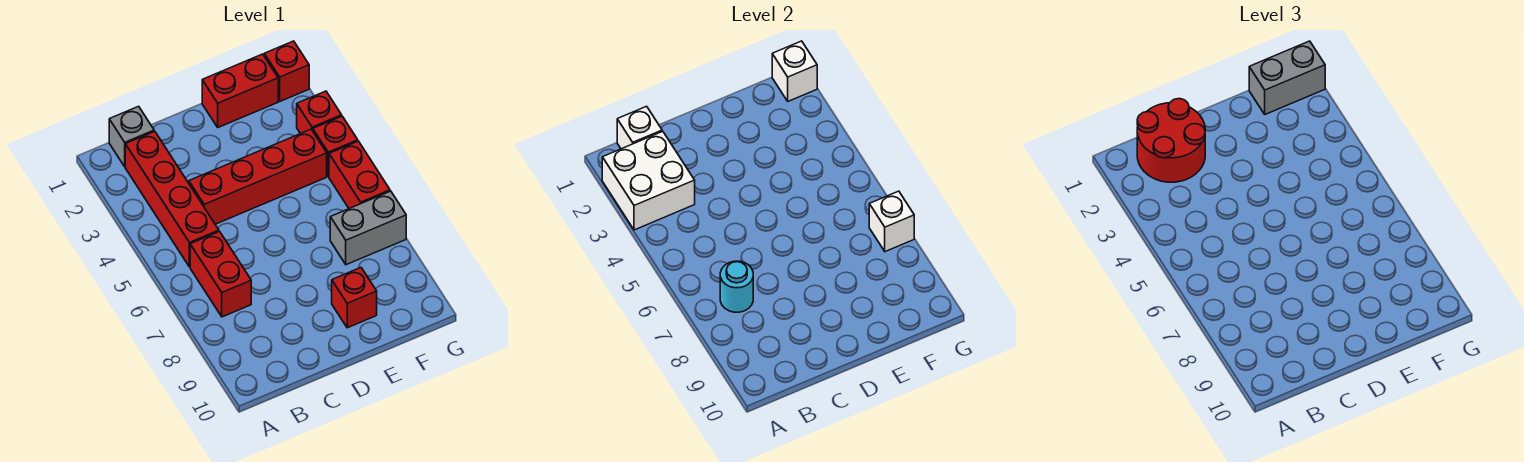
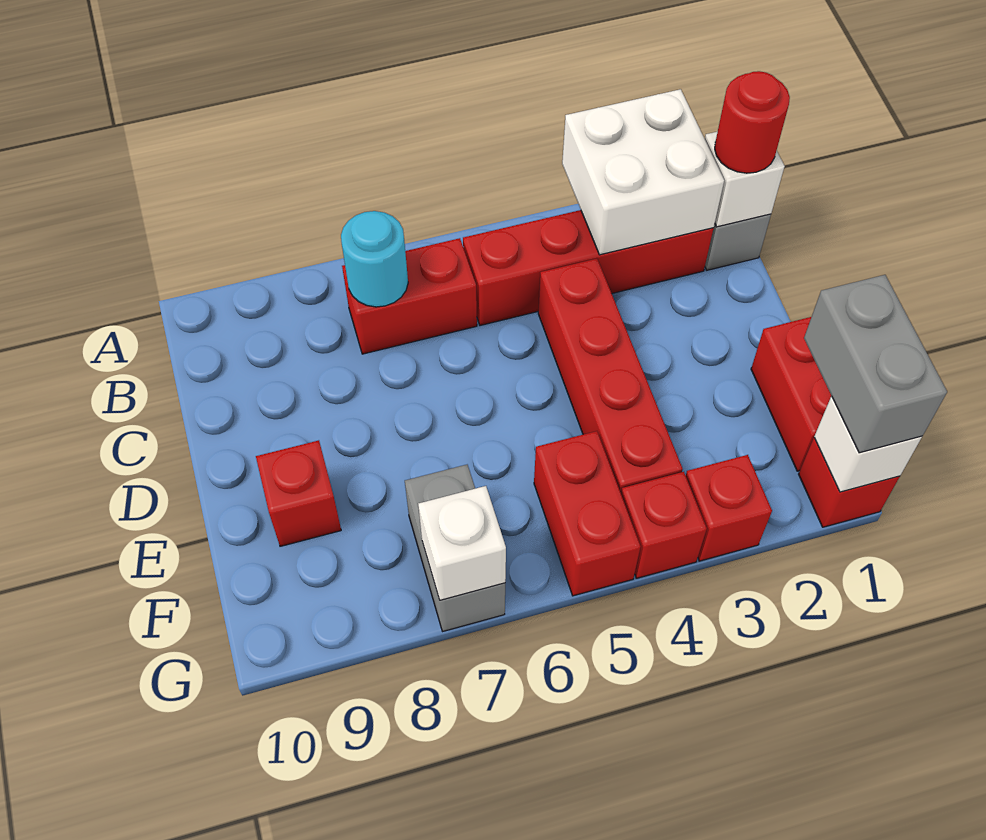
red round brick B1:C2 level 3 -> red round brick B1 level 3
red brick G5:G6 level 1 -> red brick F5:G5 level 1

